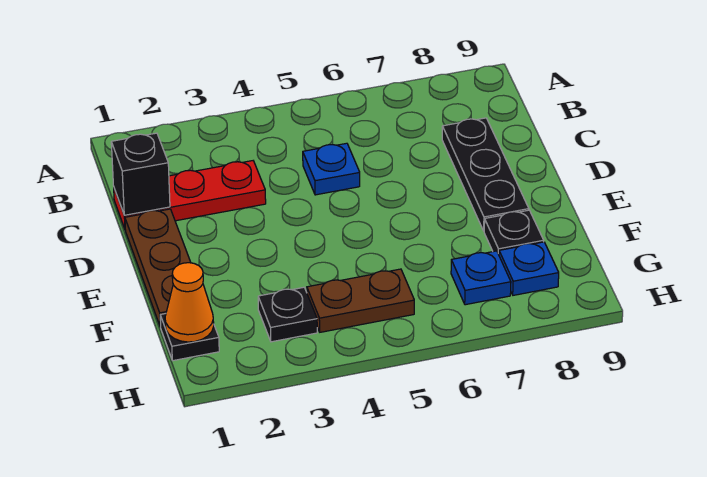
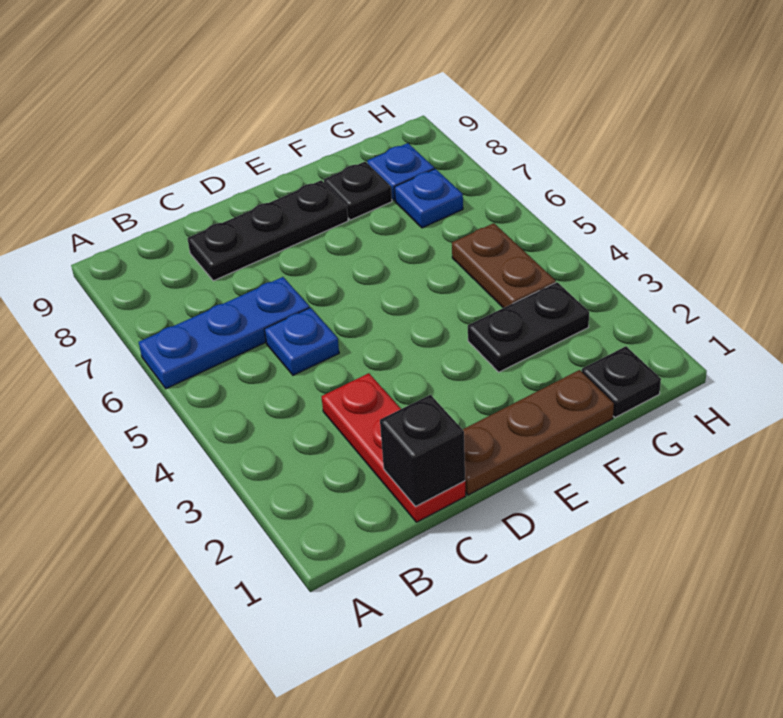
none -> blue plate A6:C6 level 1
orange cone G1 level 2 -> none
black plate G3 level 1 -> black plate F3:G3 level 1

